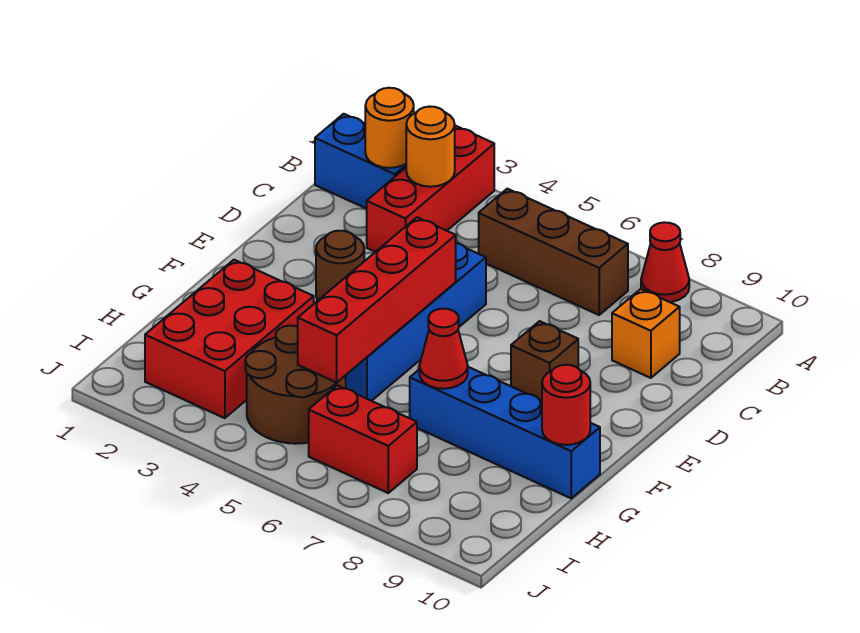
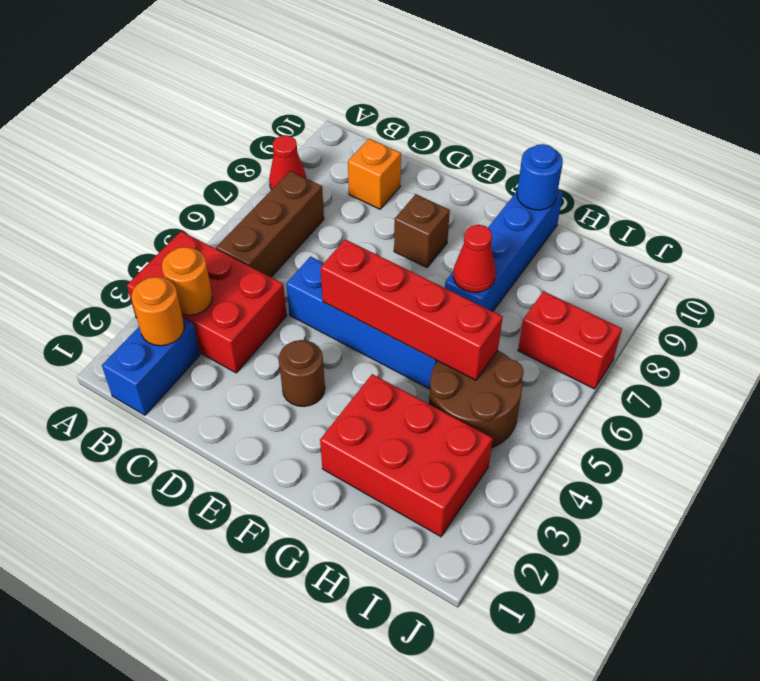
red brick A3:C3 level 1 -> red brick A3:C4 level 1
red round brick G10 level 2 -> blue round brick G10 level 2
red brick I6:I7 level 1 -> red brick I7:J7 level 1

